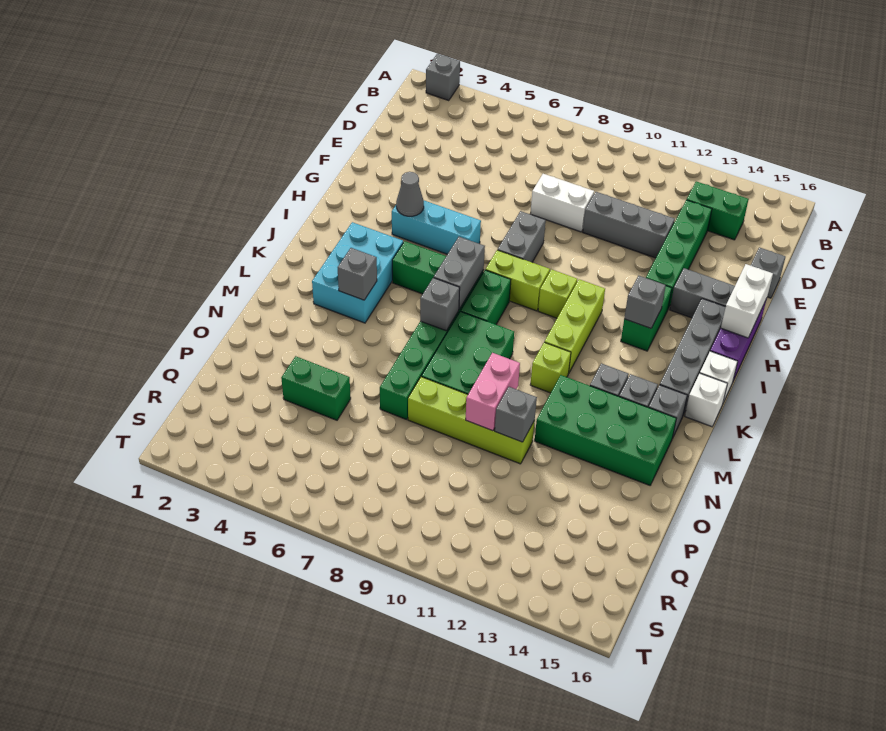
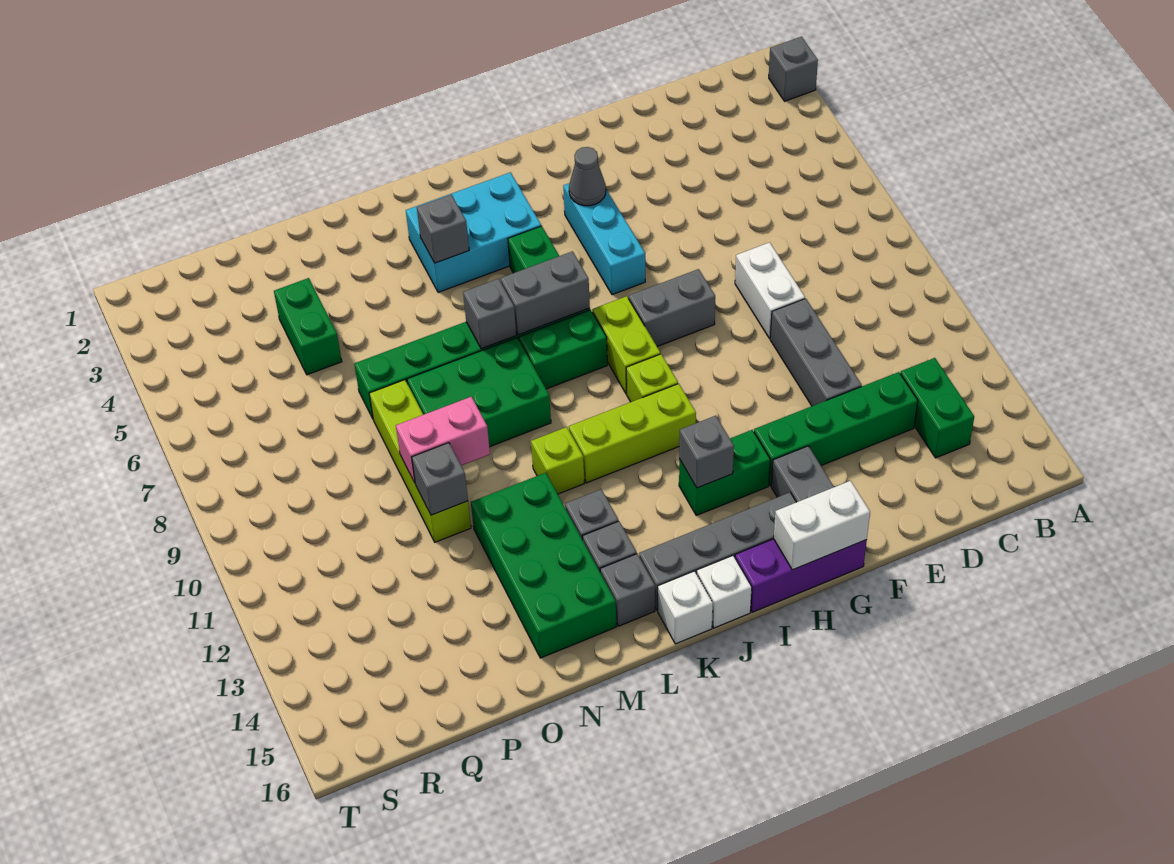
grey brick E16 level 1 -> none

